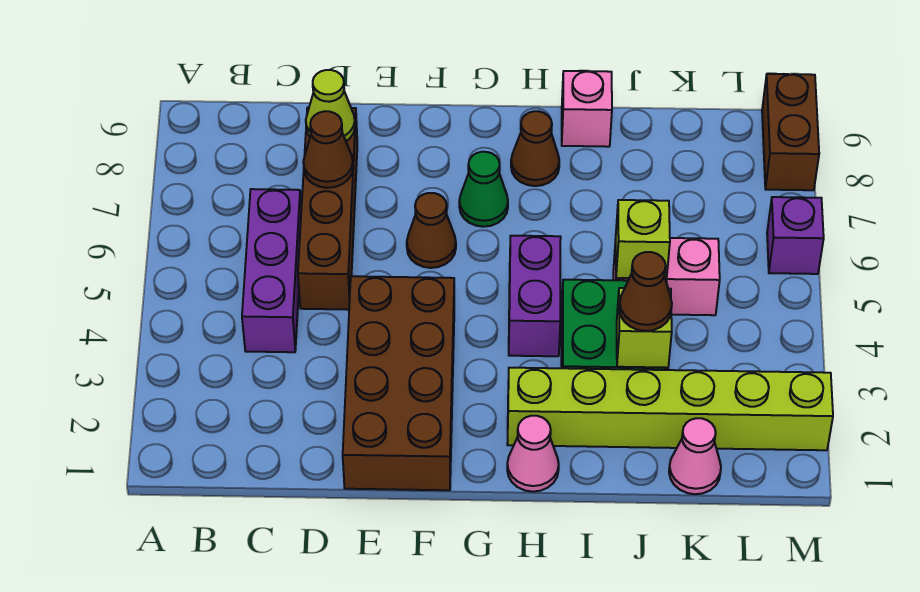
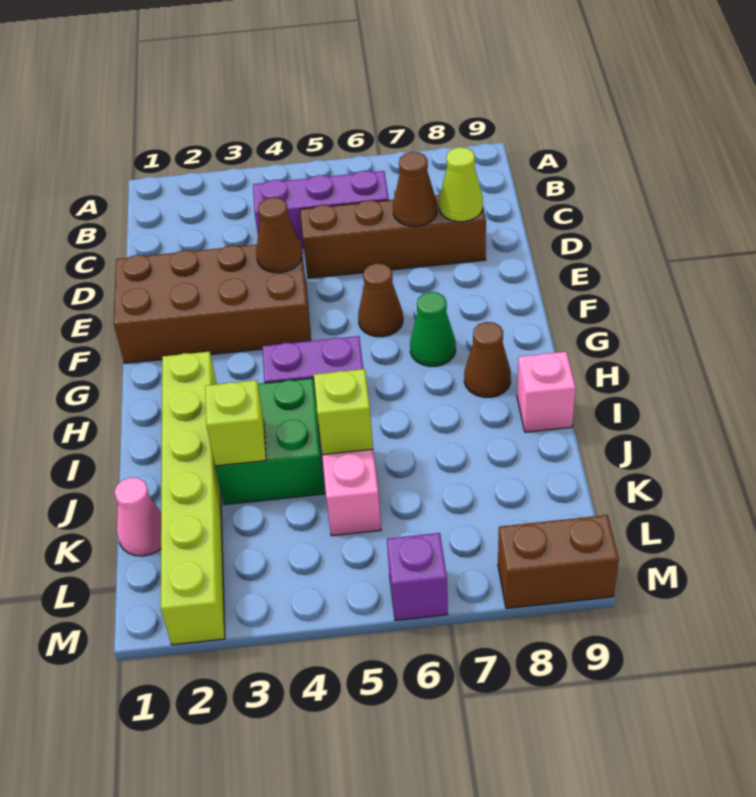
pink cone H1 level 1 -> none
brown cone J3 level 3 -> brown cone E4 level 2

